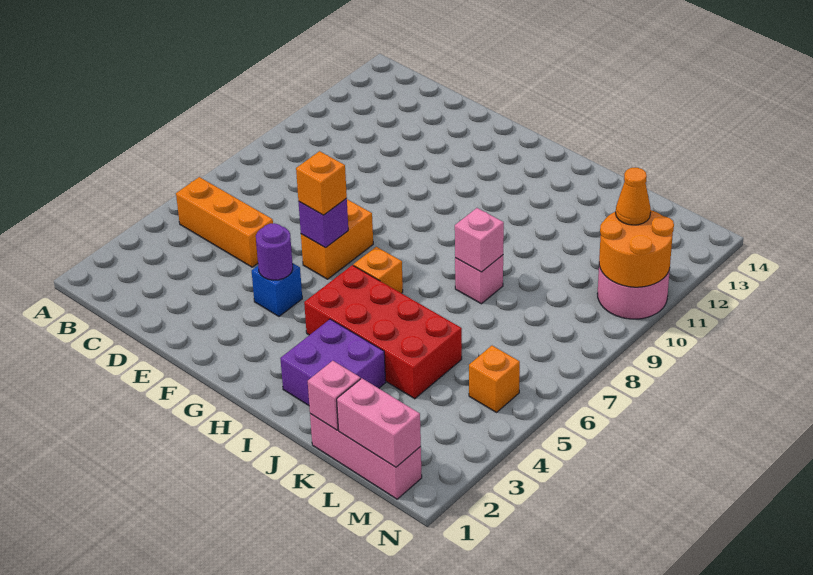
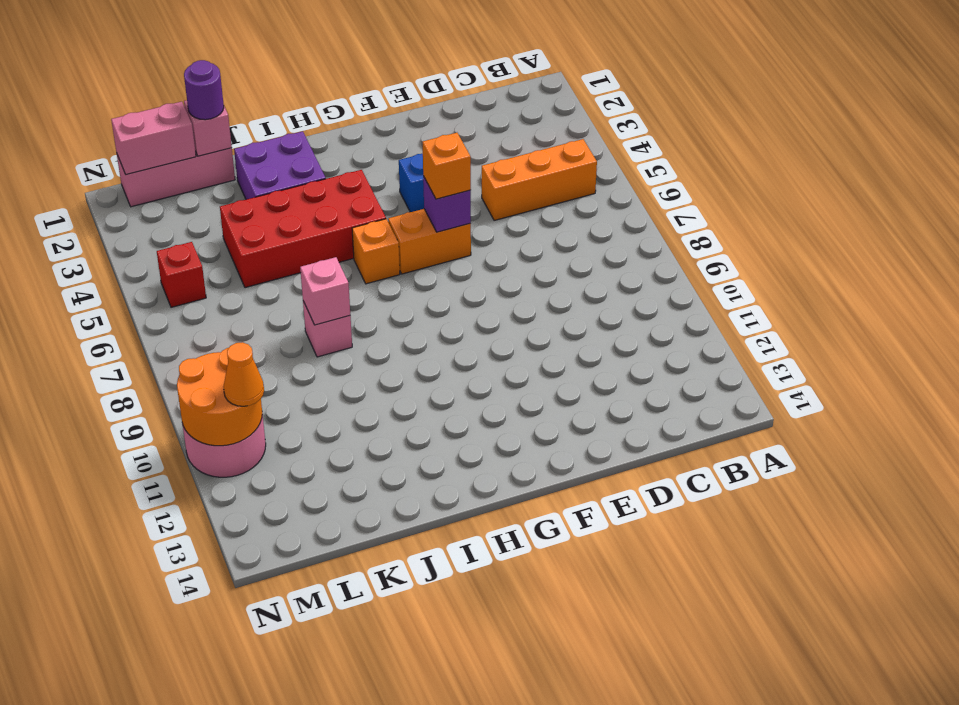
purple round brick F4 level 2 -> purple round brick K1 level 3
orange brick F6:F7 level 1 -> orange brick F6:G6 level 1
orange brick M5 level 1 -> red brick M5 level 1

